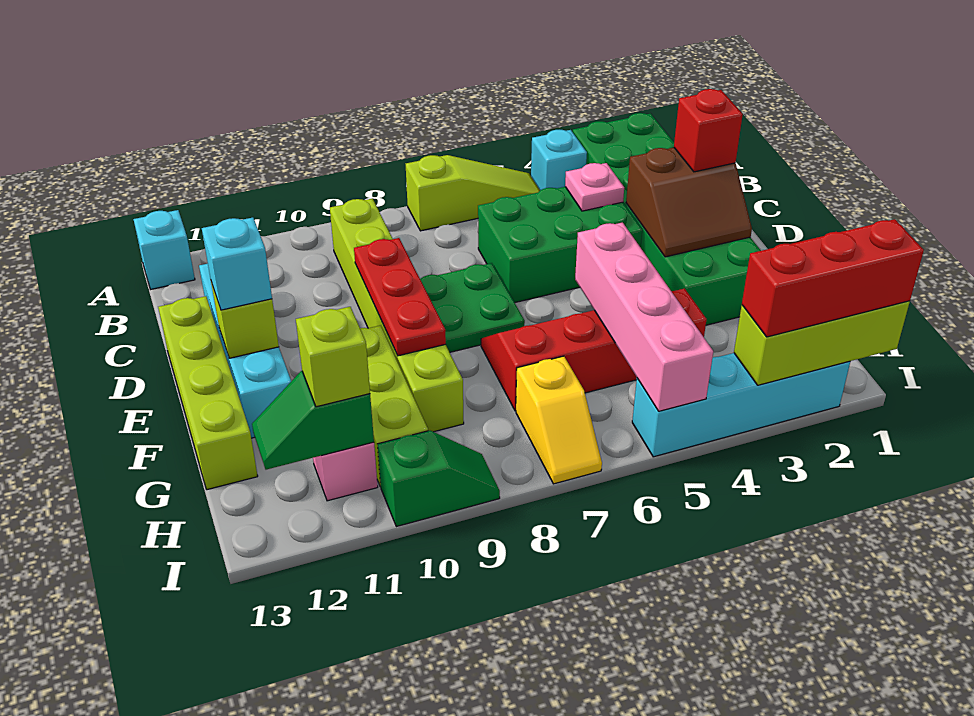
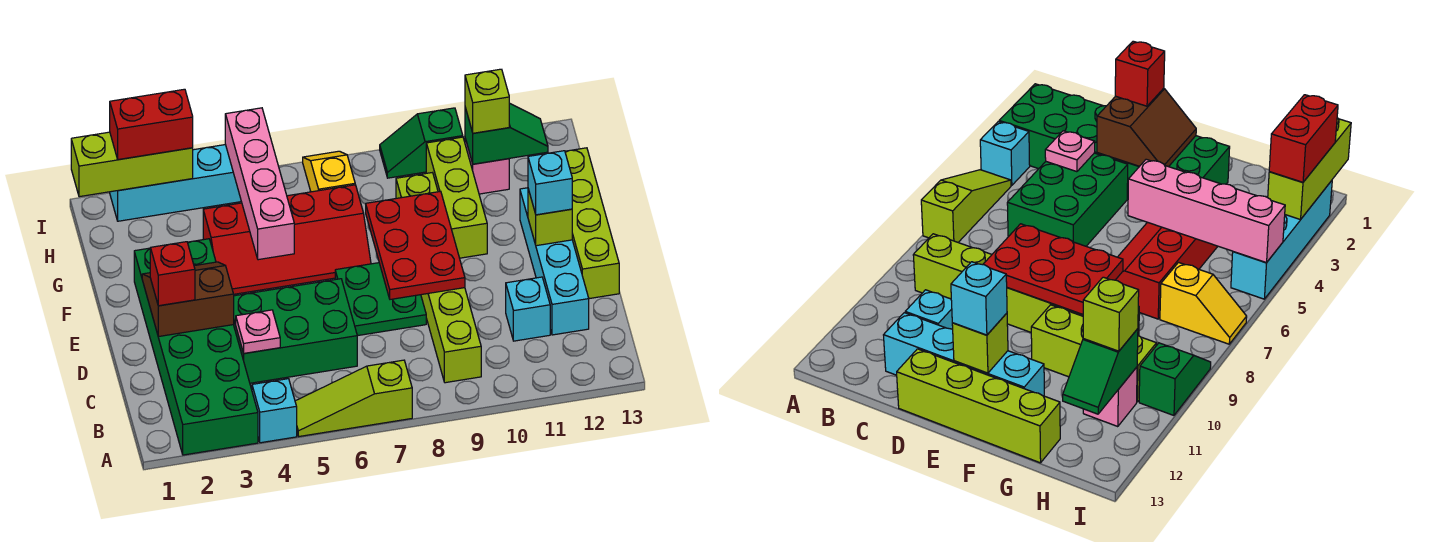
cyan brick A13 level 1 -> cyan brick C11 level 1
red plate D9:F9 level 2 -> red plate D8:F9 level 2
red brick I1:I3 level 3 -> red brick I2:I3 level 3

